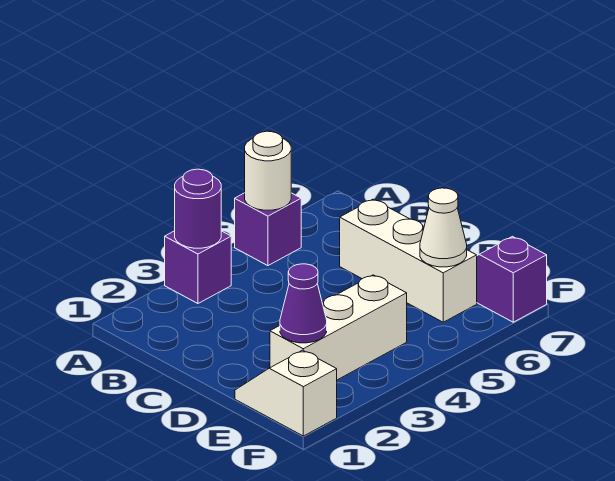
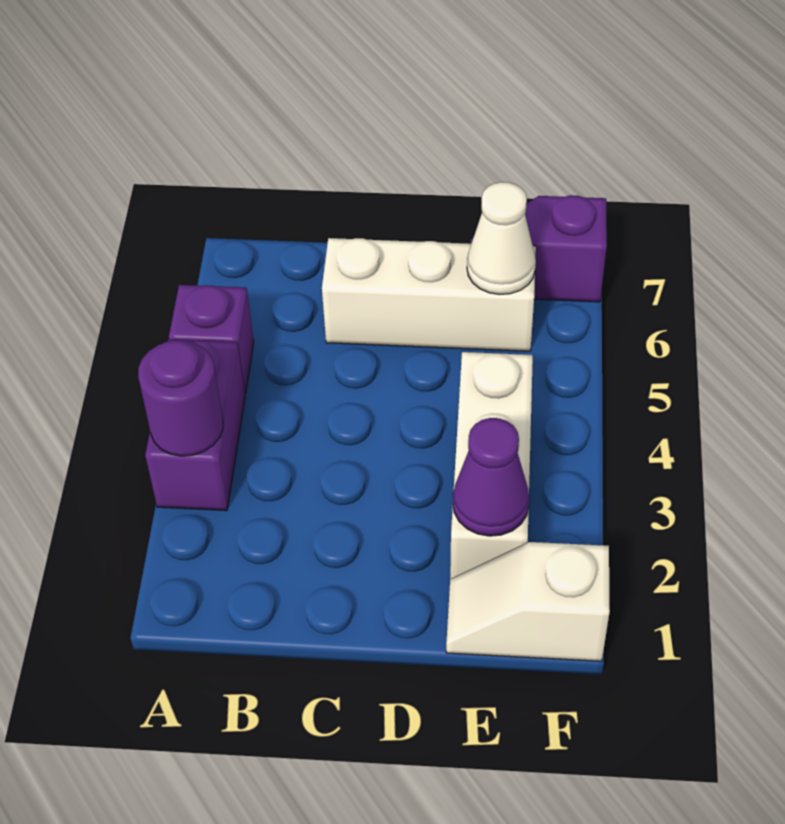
purple brick A3 level 1 -> purple brick A3:A4 level 1
white round brick A5 level 2 -> none

